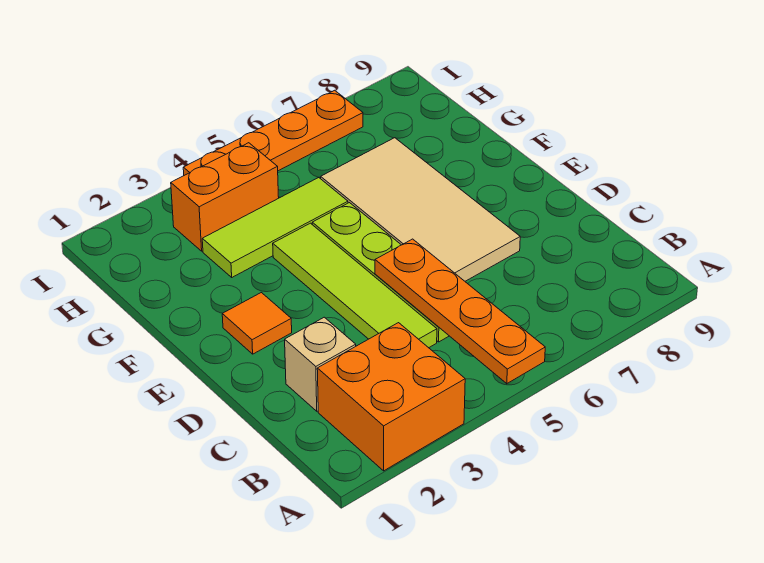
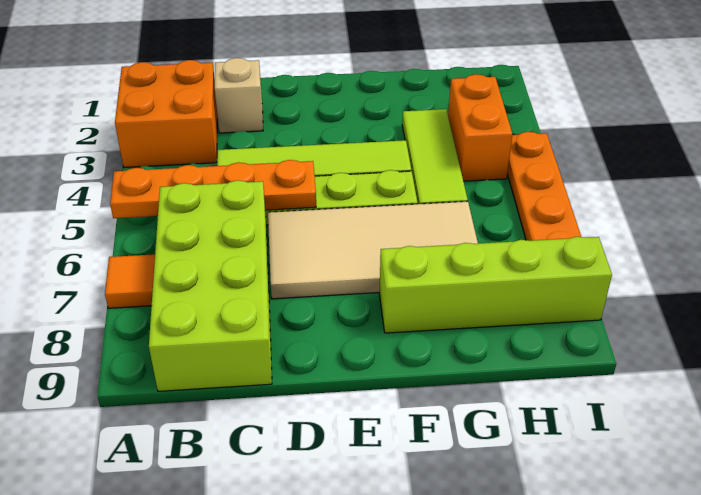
none -> lime brick B6:C9 level 1
orange tile E2 level 1 -> orange tile A7 level 1
none -> lime brick F8:I8 level 1

